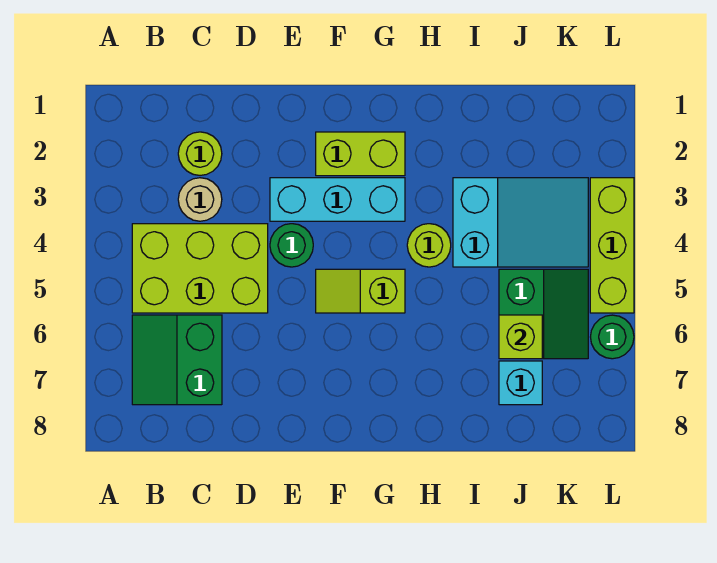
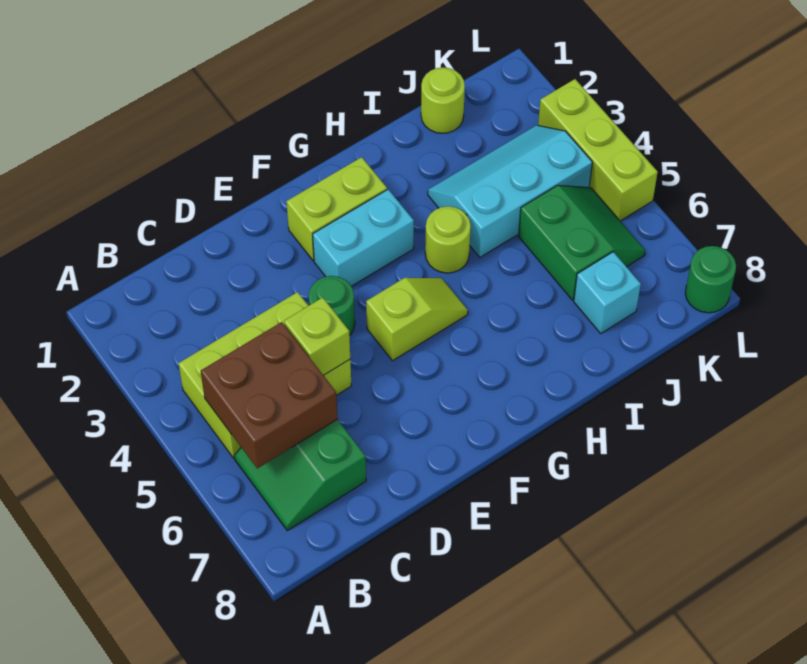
none -> brown brick B5:C6 level 2
lime round brick C2 level 1 -> lime round brick J1 level 1
tan round brick C3 level 1 -> none
cyan brick E3:G3 level 1 -> cyan brick F3:G3 level 1
lime slope F5:G5 level 1 top G -> lime slope F5:G5 level 1 top F
cyan slope I3:K4 level 1 top I -> cyan slope I3:K4 level 1 top 4
lime brick J6 level 2 -> lime brick D5 level 2
green round brick L6 level 1 -> green round brick L8 level 1

